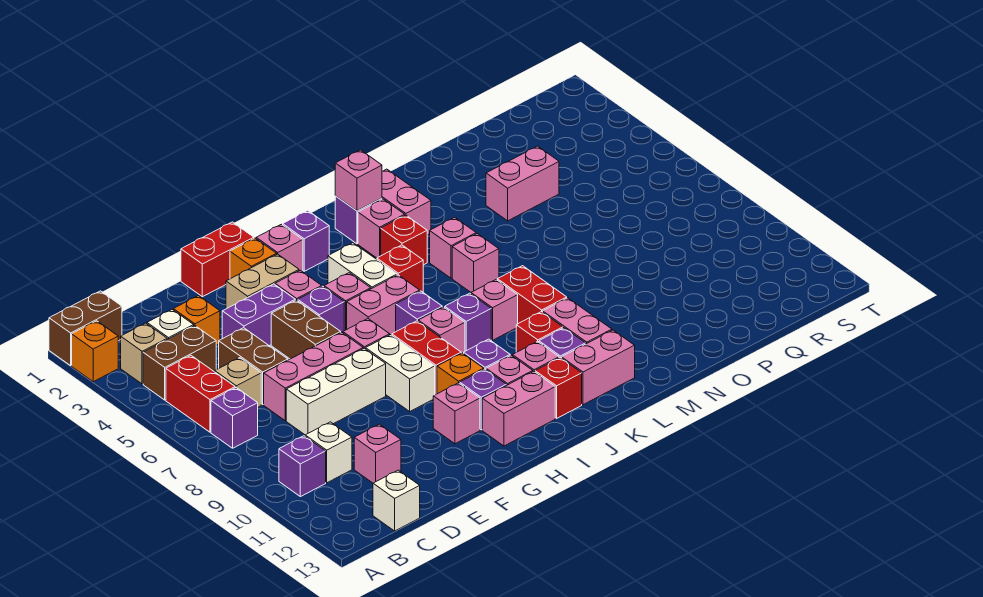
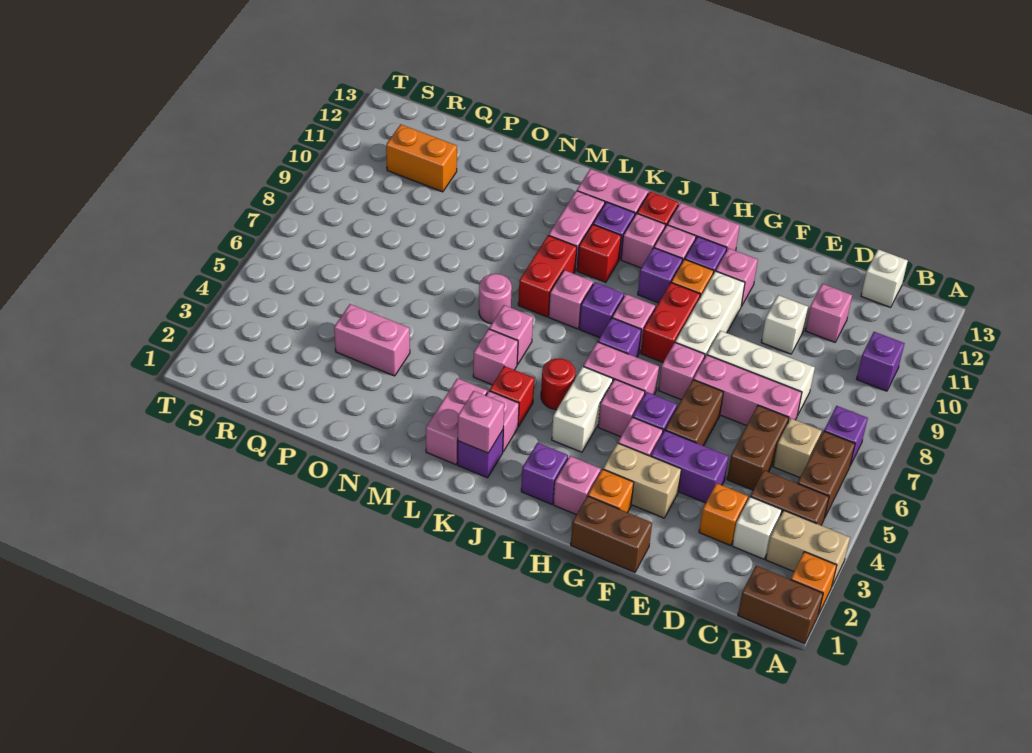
tan brick B3 level 1 -> tan brick A3:B3 level 1
red brick B5:B6 level 1 -> brown brick B5:B6 level 1
white brick C10 level 1 -> white brick E10 level 1
red brick F1:G1 level 1 -> brown brick F1:G1 level 1
white brick G8:G9 level 1 -> white brick G8:G10 level 1
red brick J5 level 1 -> red round brick J5 level 1
none -> pink round brick M7 level 1
none -> orange brick Q11:R11 level 1

